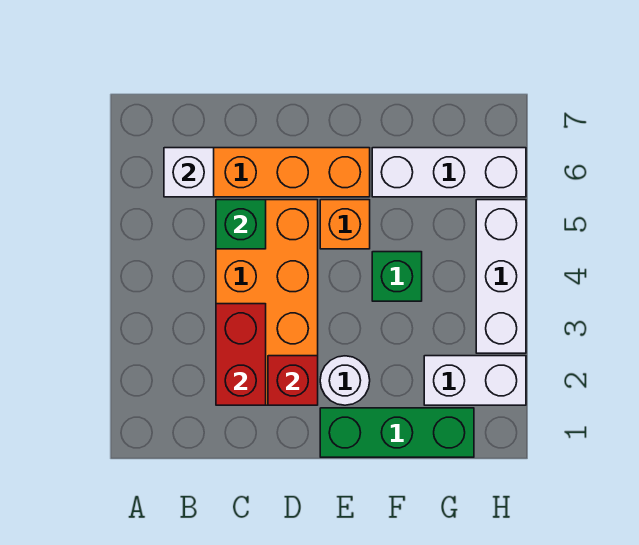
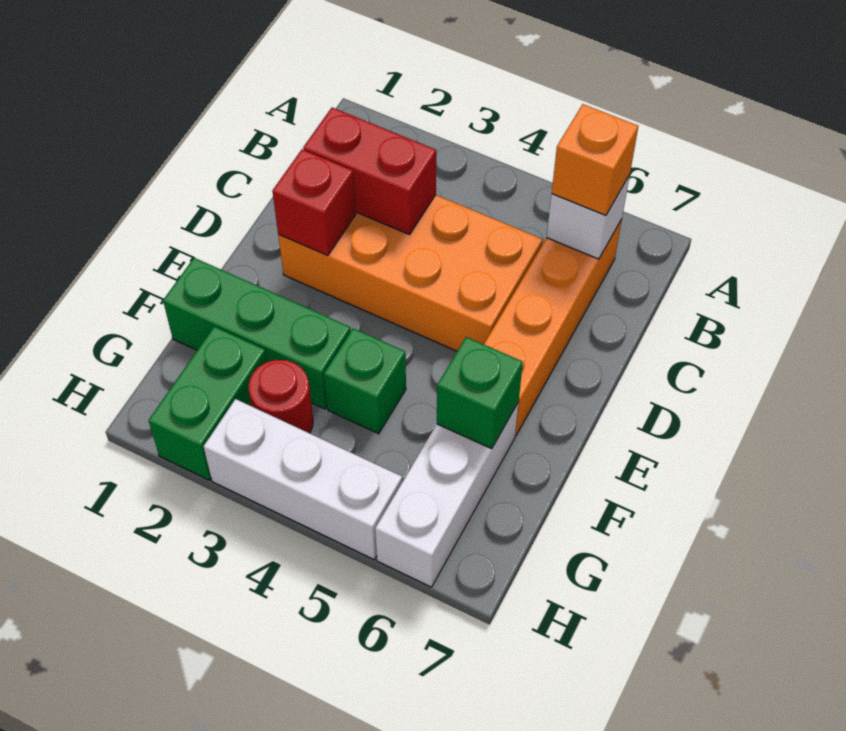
green brick C5 level 2 -> green brick F6 level 2
green brick E1:G1 level 1 -> green brick F1:F3 level 1
white round brick E2 level 1 -> none
orange brick E5 level 1 -> orange brick B6 level 3
white brick G2:H2 level 1 -> green brick G2:H2 level 1
none -> red round brick G3 level 1

